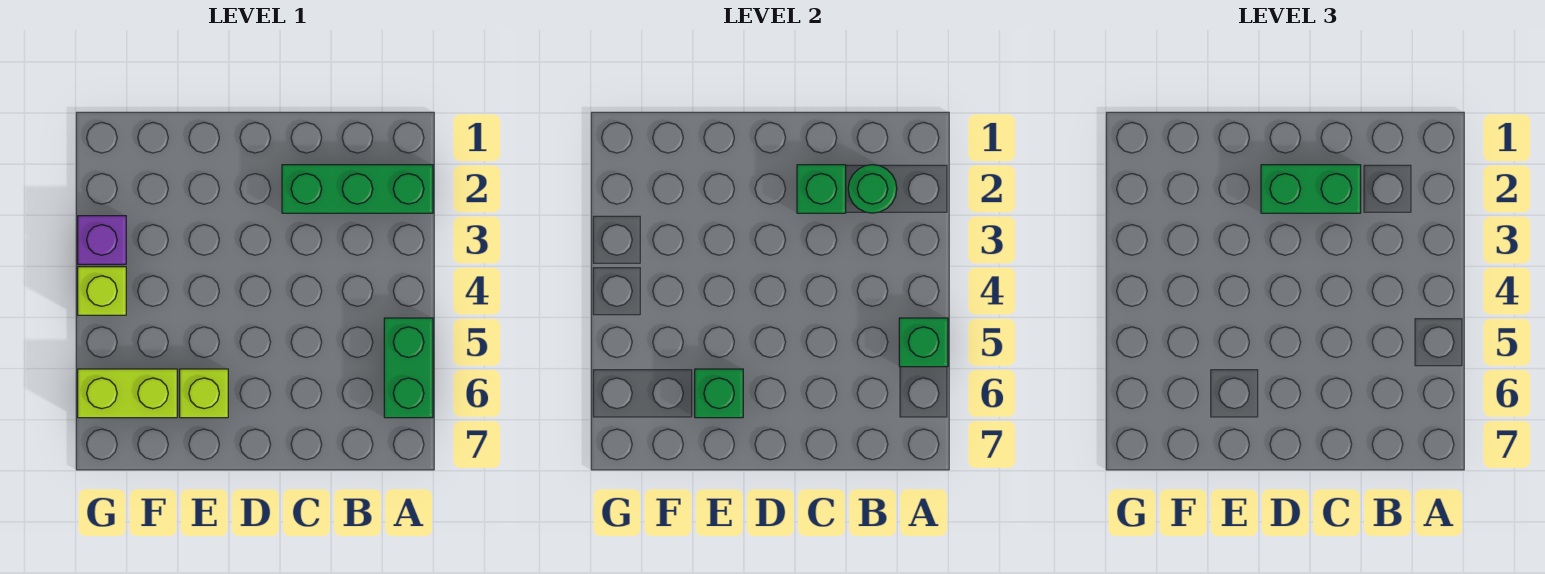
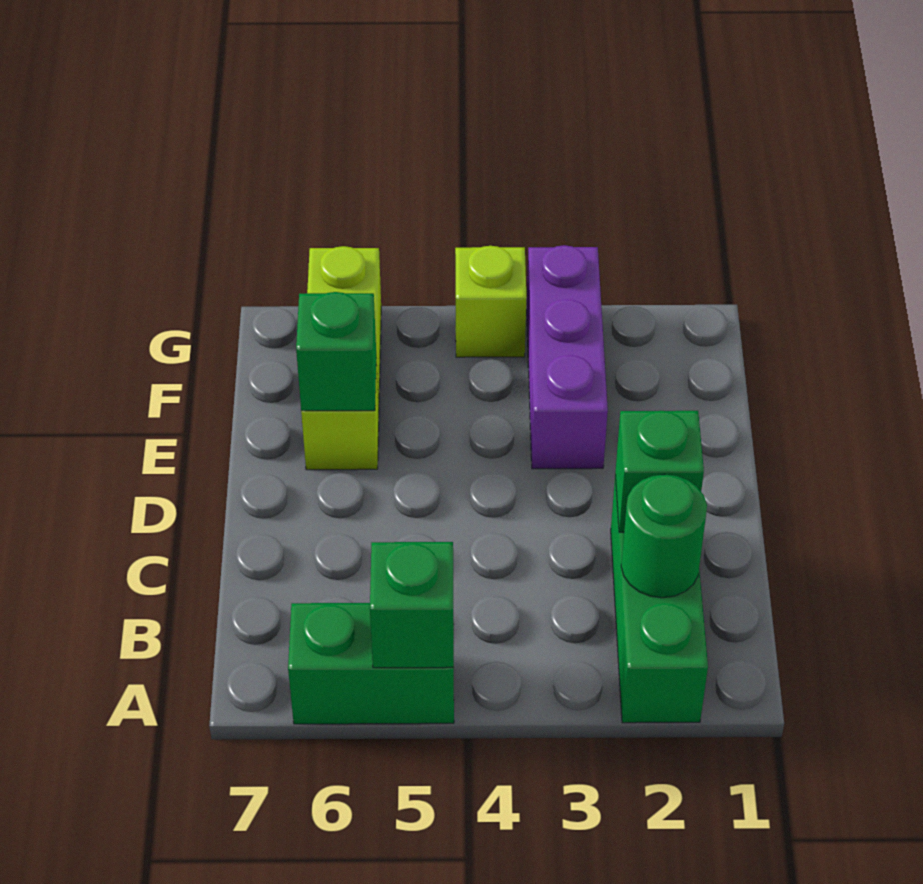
green brick C2:D2 level 3 -> none
purple brick G3 level 1 -> purple brick E3:G3 level 1

